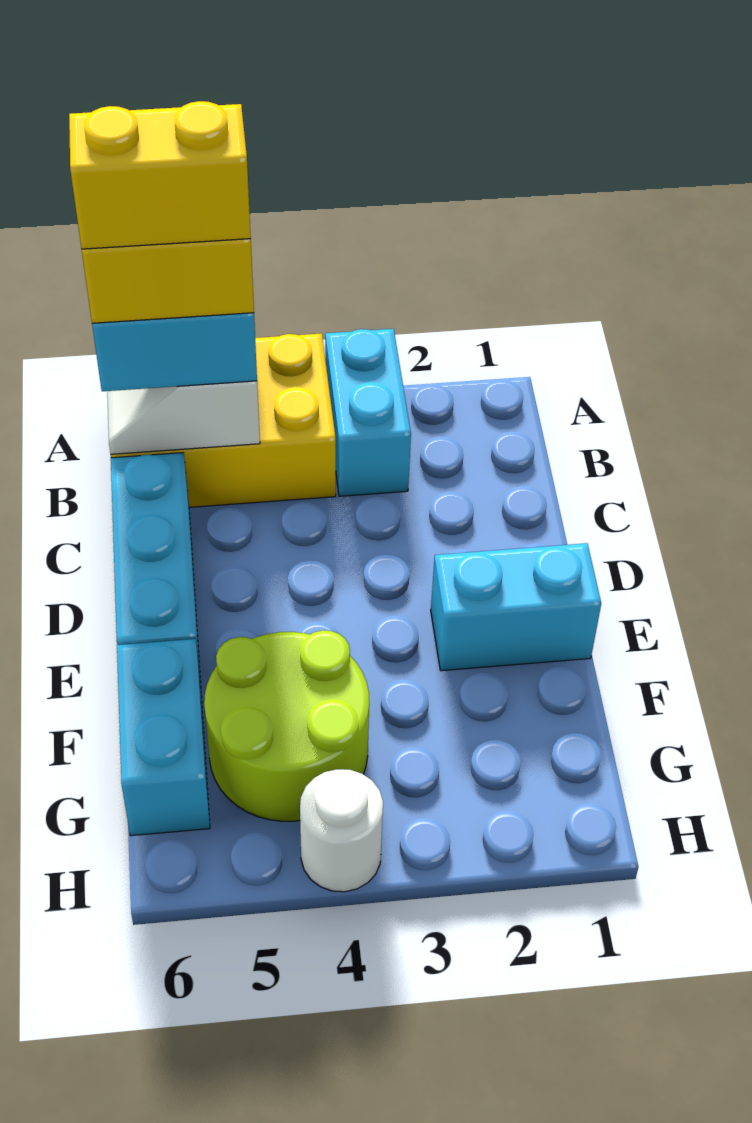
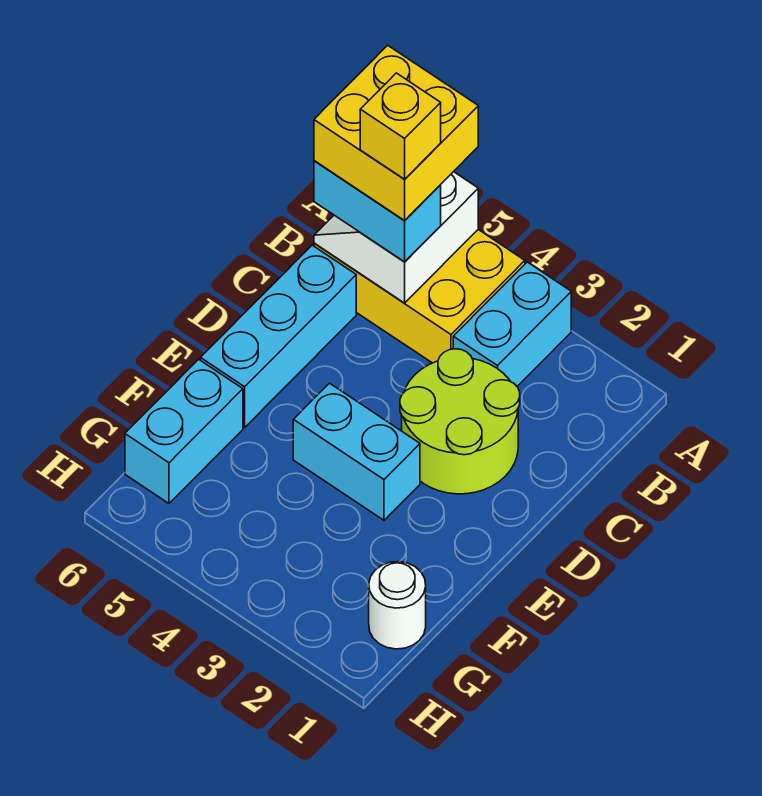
yellow brick B5:B6 level 5 -> yellow brick B5 level 5
cyan brick E1:E2 level 1 -> cyan brick E3:E4 level 1
lime round brick F4:G5 level 1 -> lime round brick C2:D3 level 1
white round brick H4 level 1 -> white round brick G1 level 1

